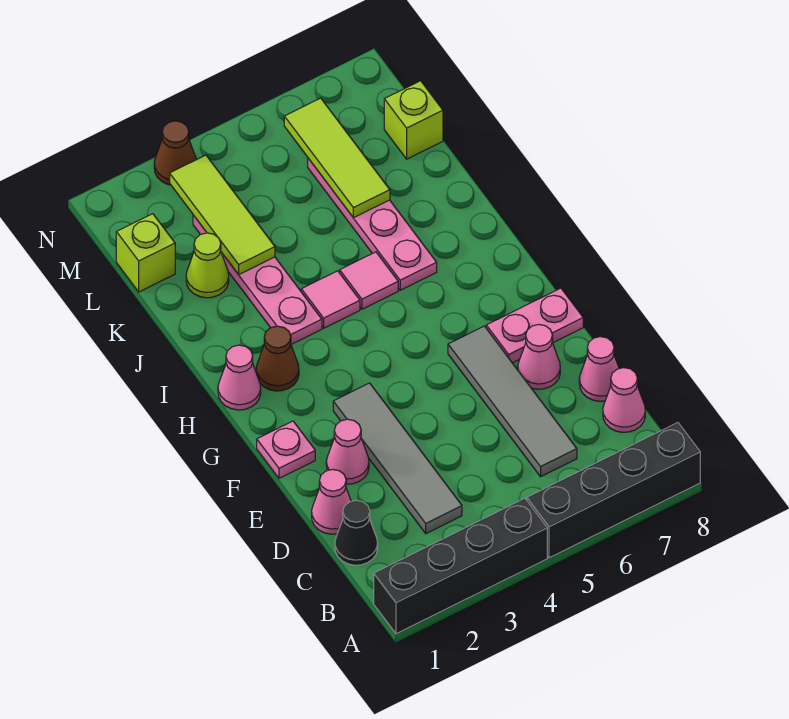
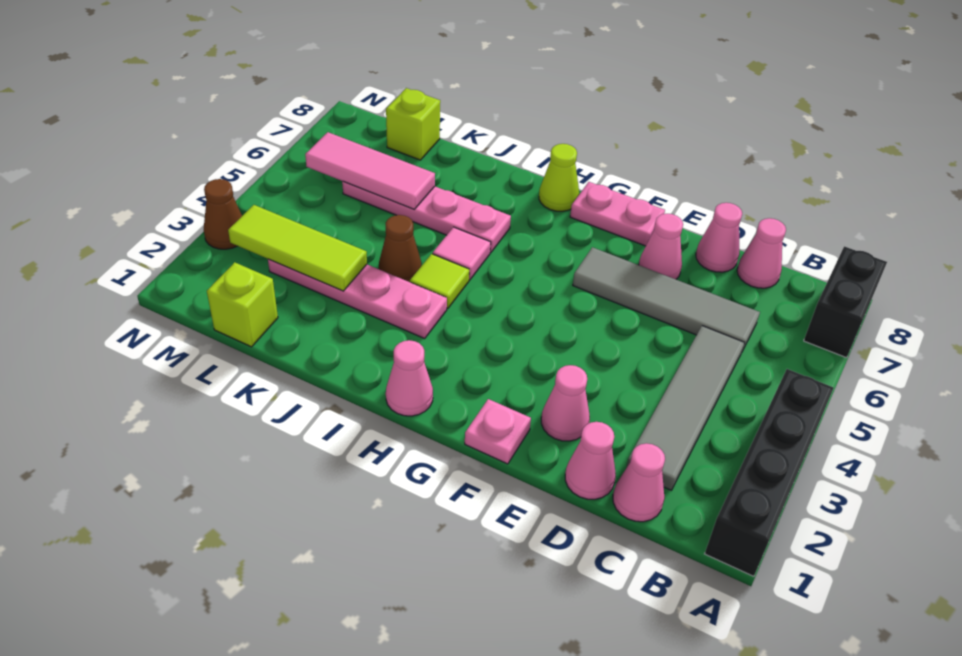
black brick A5:A8 level 1 -> black brick A7:A8 level 1
black cone C1 level 1 -> pink cone C1 level 1
grey tile C3:F3 level 1 -> grey tile C2:C5 level 1
pink plate F7:F8 level 1 -> pink plate F8:G8 level 1
brown cone H2 level 1 -> brown cone J4 level 1
pink tile I4 level 1 -> lime tile I4 level 1
lime cone K2 level 1 -> lime cone H8 level 1
lime tile K6:M6 level 2 -> pink tile K6:M6 level 2

